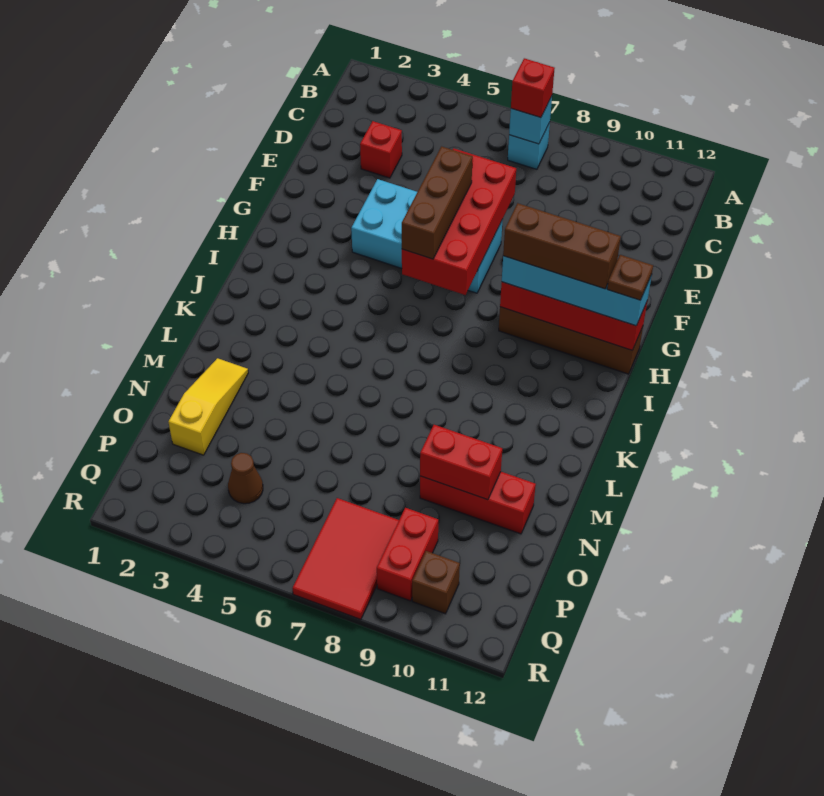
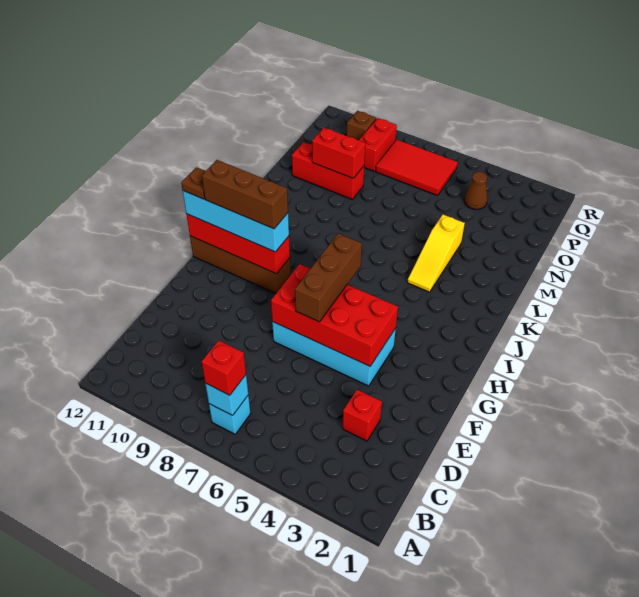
red brick E6:H7 level 2 -> red brick F4:G7 level 2
yellow slope M2:O2 level 1 top O -> yellow slope K4:M4 level 1 top M
red tile P7:R8 level 1 -> red tile P6:Q8 level 1

